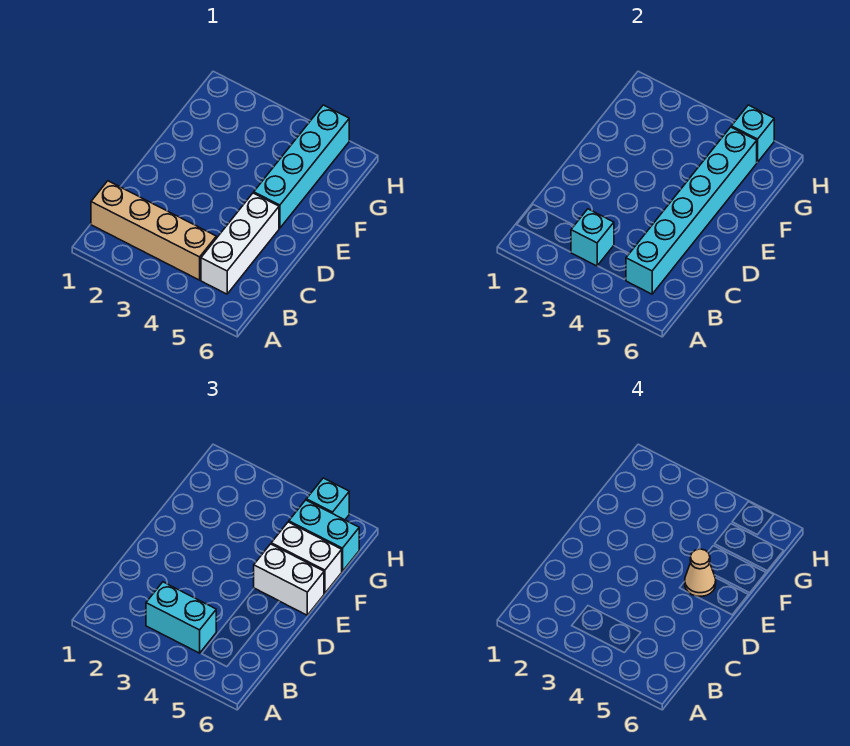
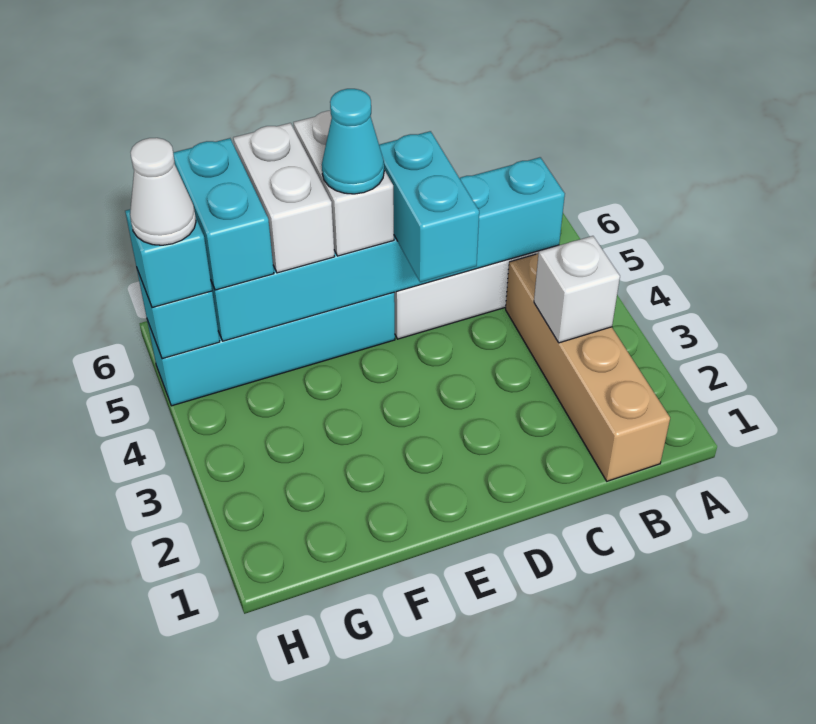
cyan brick B3 level 2 -> white brick B3 level 2
cyan brick B3:B4 level 3 -> cyan brick D4:D5 level 3
tan cone E5 level 4 -> cyan cone E5 level 4
none -> white cone H5 level 4

